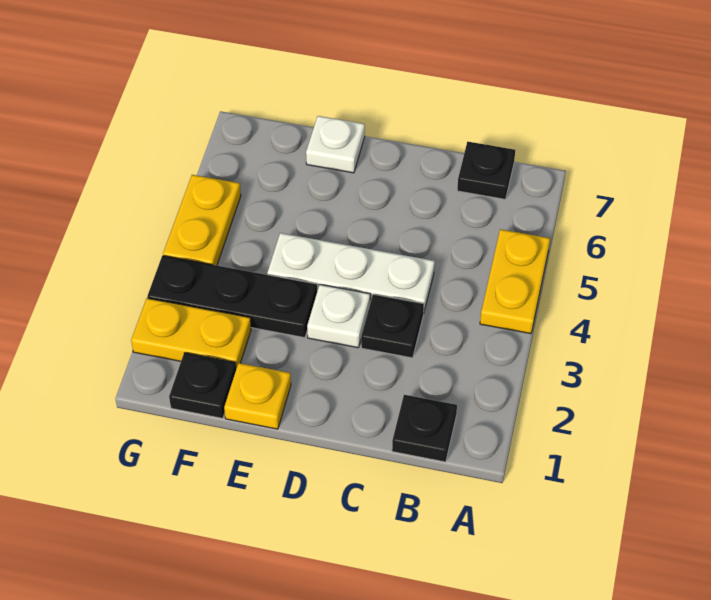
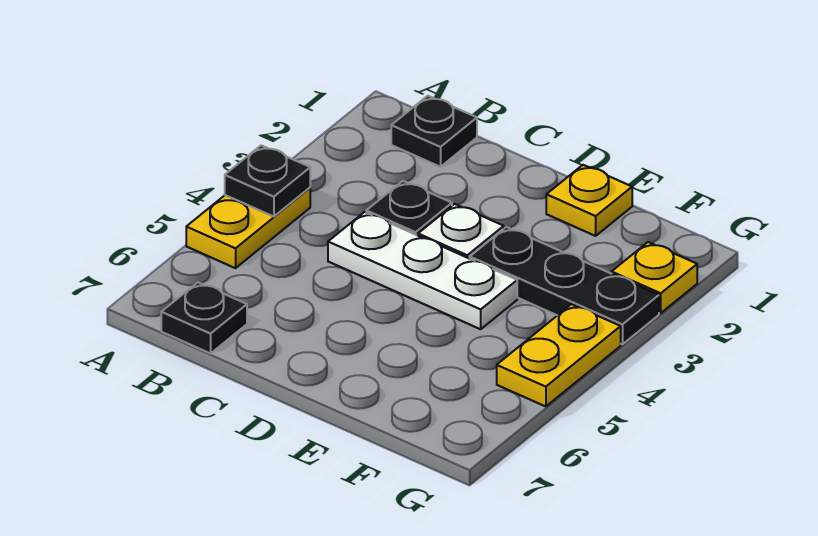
white plate E7 level 1 -> none
black plate F1 level 1 -> black plate A4 level 2
yellow plate F2:G2 level 1 -> yellow plate G2 level 1

